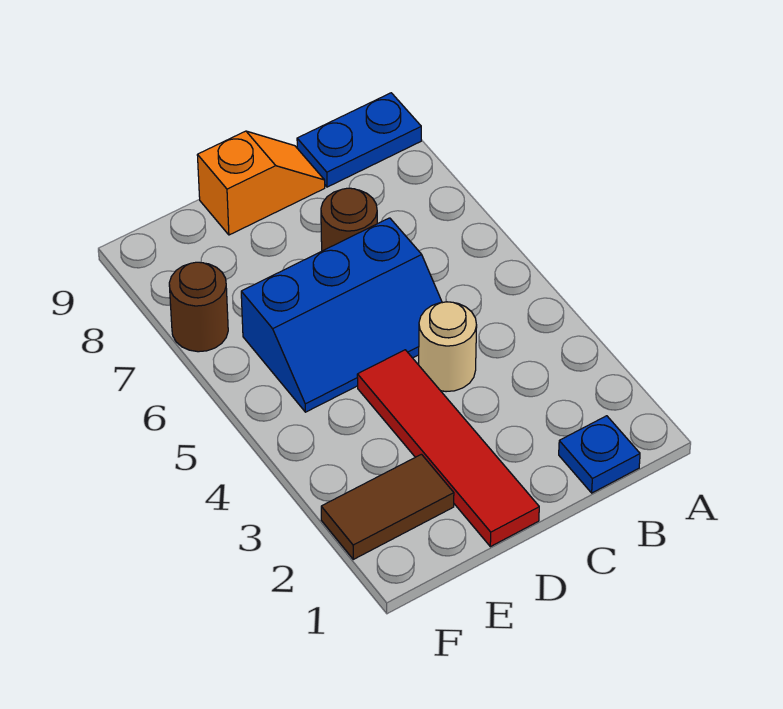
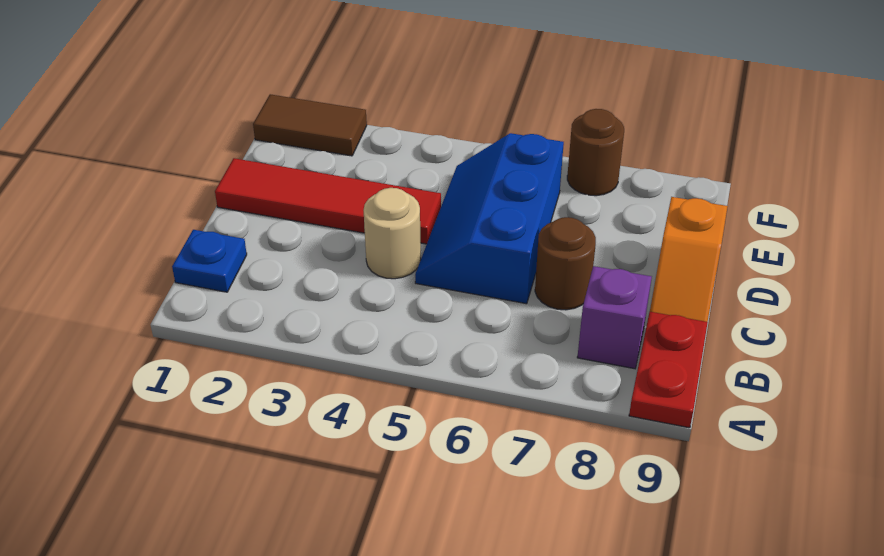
blue plate A9:B9 level 1 -> red plate A9:B9 level 1
none -> purple brick B8 level 1
brown tile E2:F2 level 1 -> brown tile F1:F2 level 1

